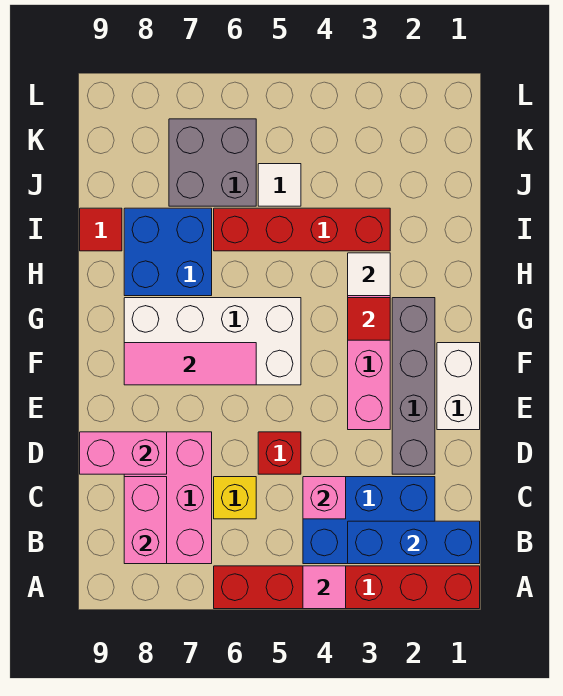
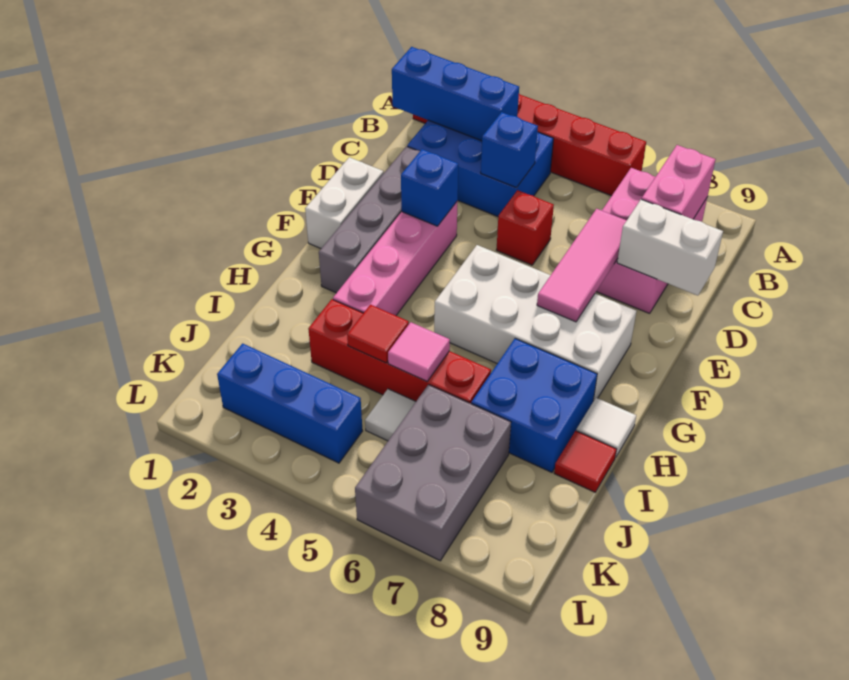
pink tile A4 level 2 -> pink tile I5 level 2
pink brick C4 level 2 -> blue brick C4 level 2
yellow brick C6 level 1 -> none
pink brick D8:D9 level 2 -> white brick D8:D9 level 2
none -> blue brick E3 level 2
pink tile F6:F8 level 2 -> pink tile D7:F7 level 2
red tile G3 level 2 -> red tile I4 level 2
white tile H3 level 2 -> white tile H9 level 1
grey brick J6:K7 level 1 -> grey brick J6:L7 level 1
none -> blue brick K2:K4 level 1

